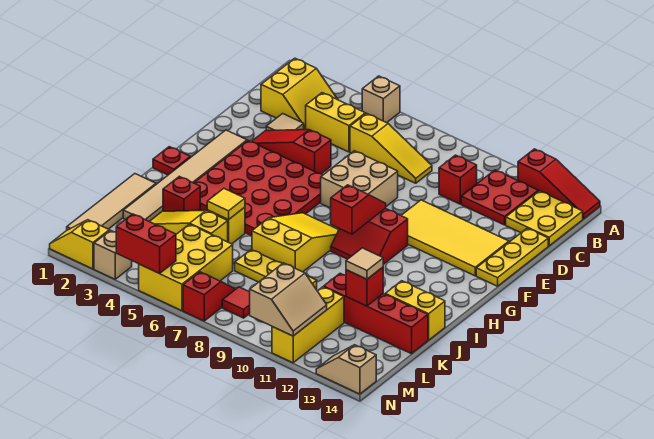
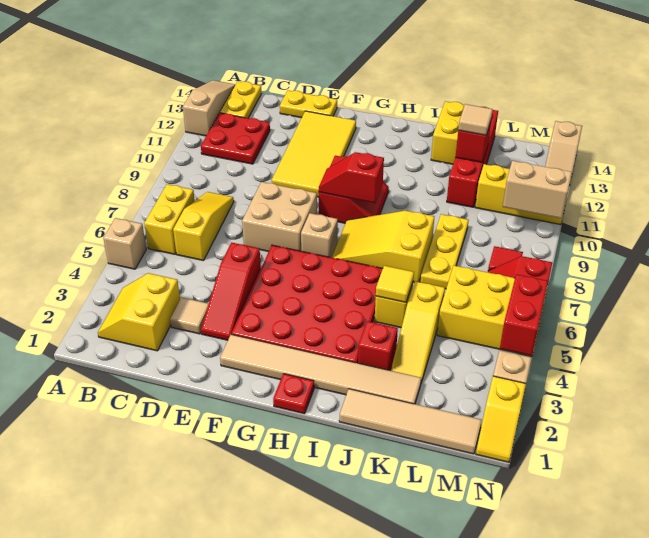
red slope A12:A14 level 1 top 12 -> tan slope A12:A14 level 1 top 12
yellow slope B2:C3 level 1 top 2 -> yellow slope B2:C3 level 1 top C
yellow plate B13:C14 level 1 -> yellow plate B13:B14 level 1
yellow brick C4:C5 level 1 -> yellow brick B6:B7 level 1
red brick C10 level 1 -> none
yellow plate D14:F14 level 1 -> yellow plate D14:E14 level 1
none -> tan brick G7 level 1

